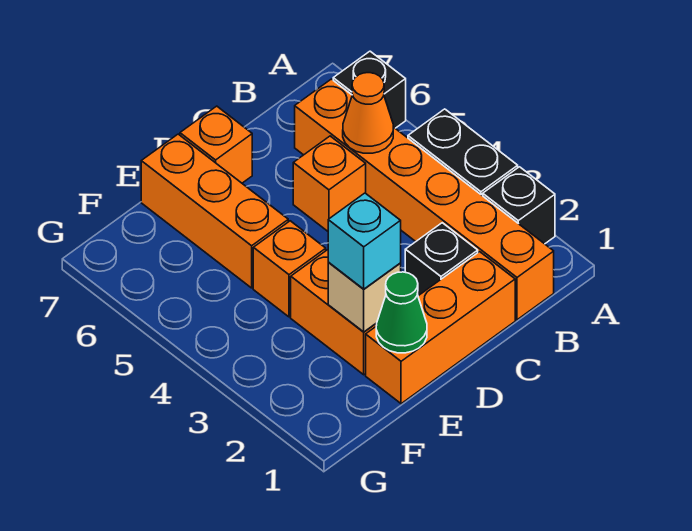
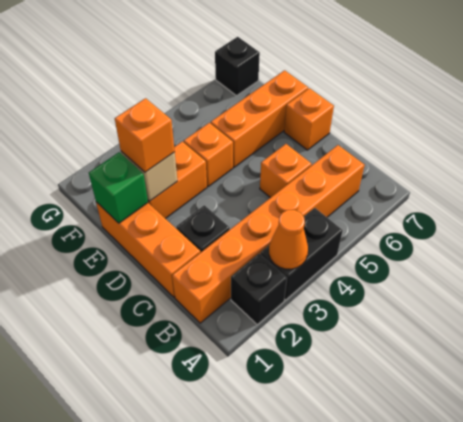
black brick A6 level 1 -> black brick G7 level 1
orange cone B5 level 2 -> orange cone A3 level 2
green cone E1 level 2 -> green brick E1 level 2
cyan brick E2 level 3 -> orange brick E2 level 3

